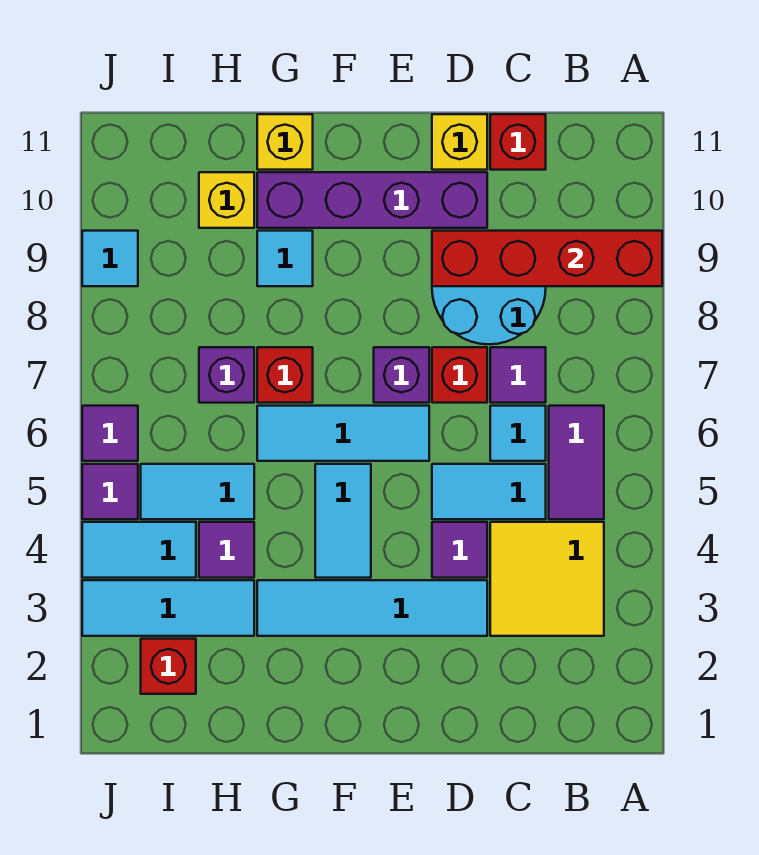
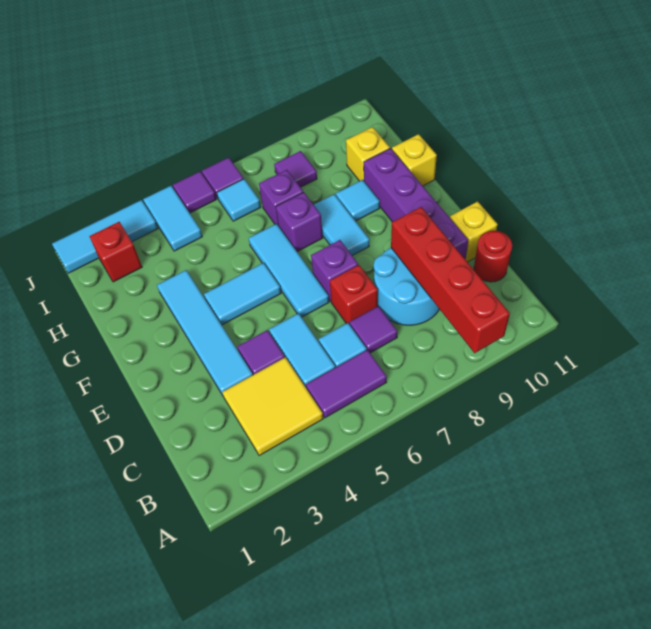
red brick C11 level 1 -> red round brick C11 level 1
red brick G7 level 1 -> purple brick G7 level 1
cyan tile H3:J3 level 1 -> cyan tile J1:J3 level 1
purple tile H4 level 1 -> purple tile I8 level 1
cyan tile H5:I5 level 1 -> cyan tile F8:G8 level 1
cyan tile J9 level 1 -> cyan tile I6 level 1

